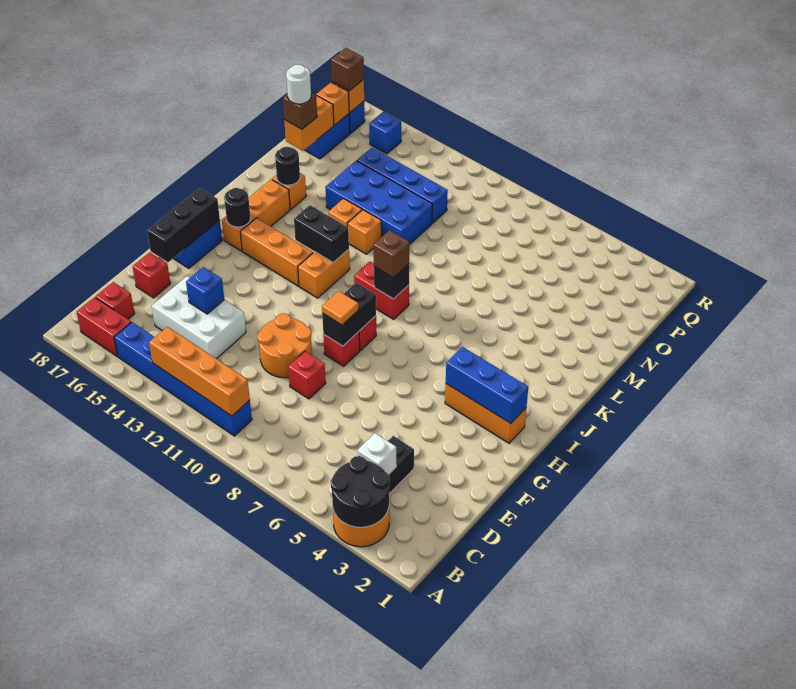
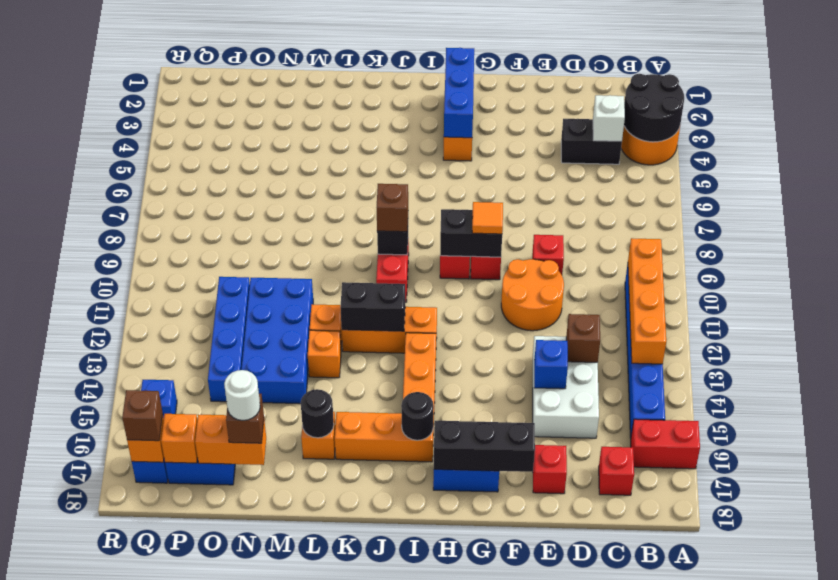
red brick B16:B17 level 1 -> red brick A16:B16 level 1
none -> brown brick D13 level 2
orange brick I12:J12 level 1 -> orange brick I12:K12 level 1
black brick J12:J13 level 2 -> black brick J12:K12 level 2

